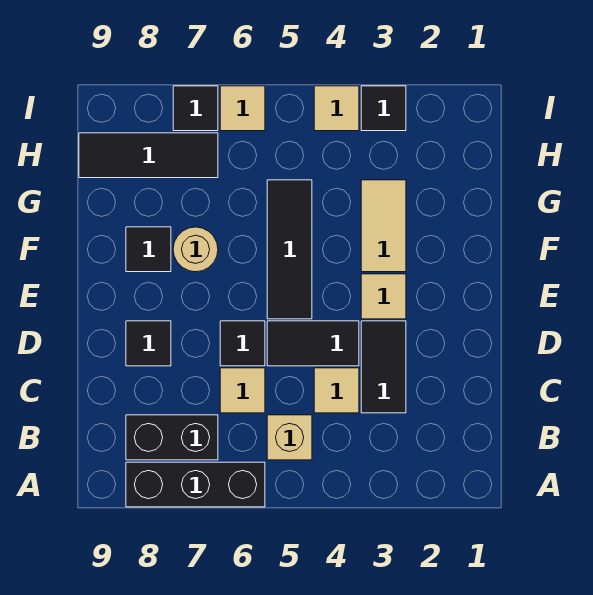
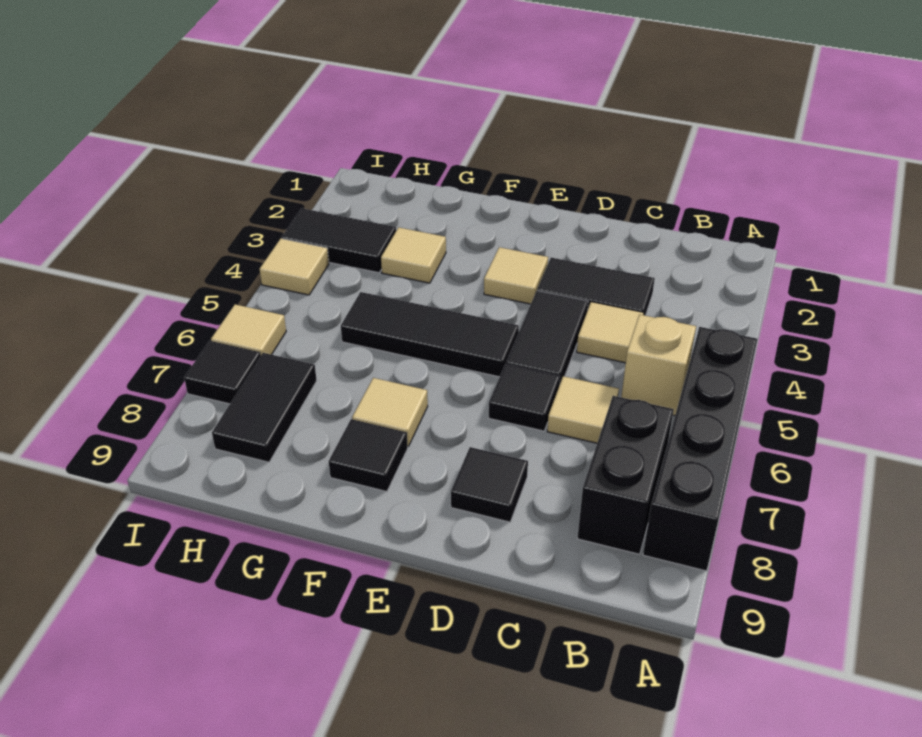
black brick A6:A8 level 1 -> black brick A5:A8 level 1
tan tile F3:G3 level 1 -> tan tile G3 level 1
tan round brick F7 level 1 -> tan tile F7 level 1
black tile H7:H9 level 1 -> black tile H7:H8 level 1
black tile I3 level 1 -> black tile H3:I3 level 1

